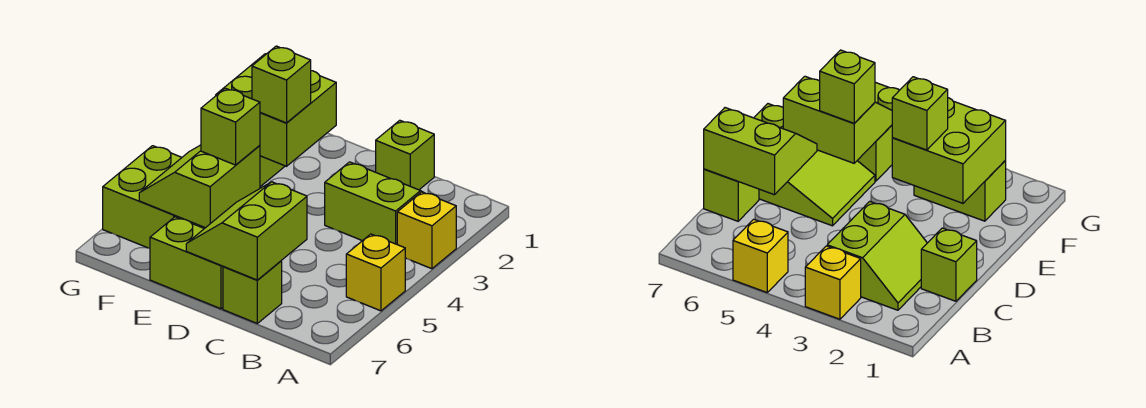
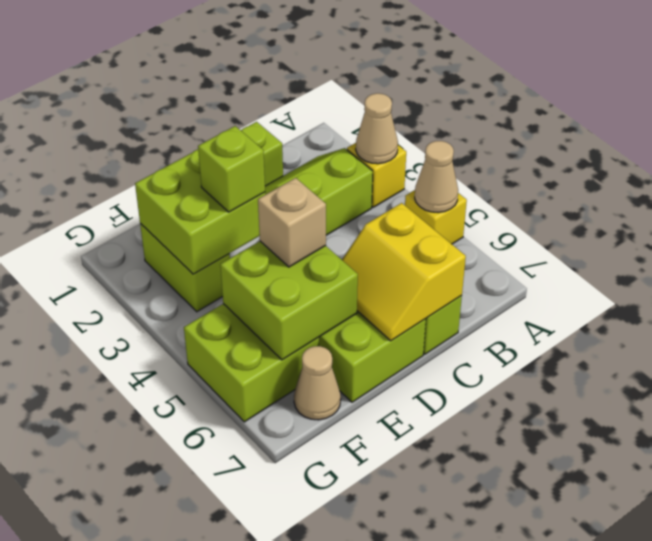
none -> tan cone A3 level 2
none -> tan cone A5 level 2
lime slope C6:D7 level 2 top C -> yellow slope C6:D7 level 2 top C
lime slope E5:F6 level 2 top E -> lime brick E5:F6 level 2
lime brick E5 level 3 -> tan brick E5 level 3
none -> tan cone F7 level 1

